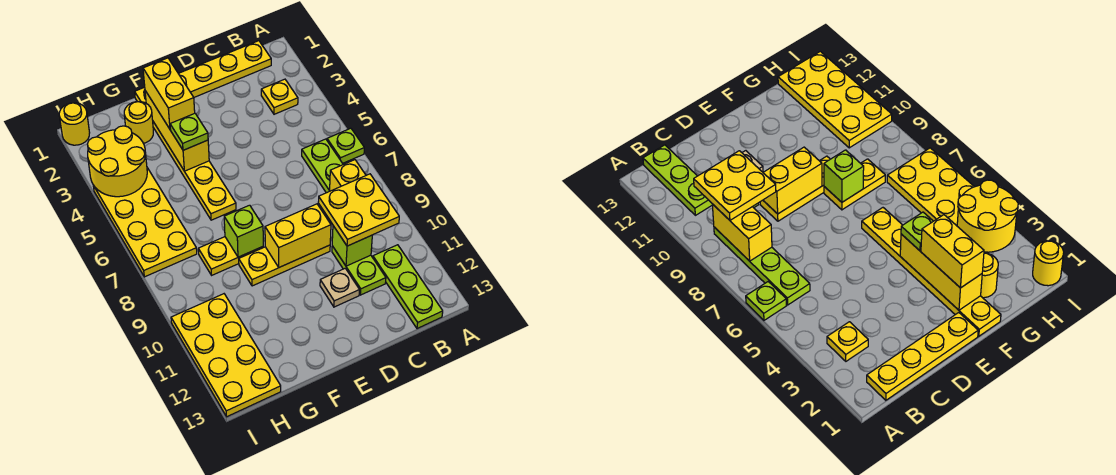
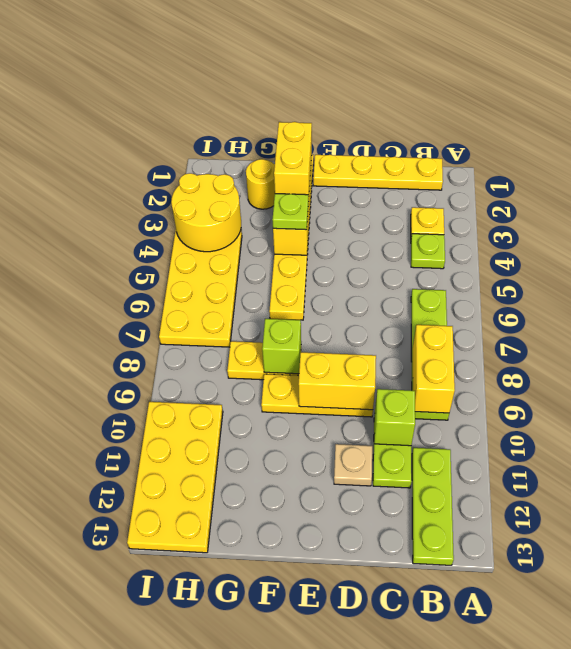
lime plate A6 level 1 -> lime plate B4 level 1
yellow plate B9:C10 level 3 -> none
yellow round brick I1 level 1 -> none

